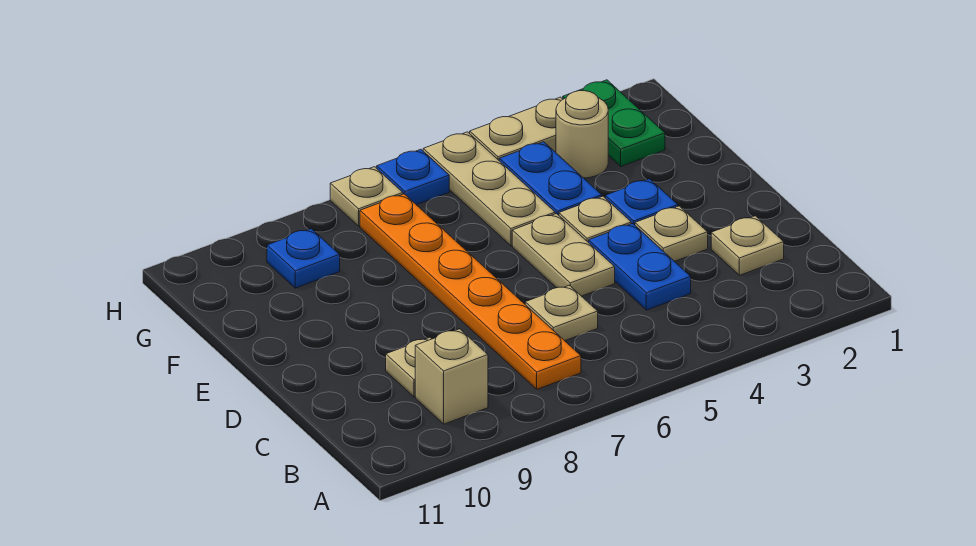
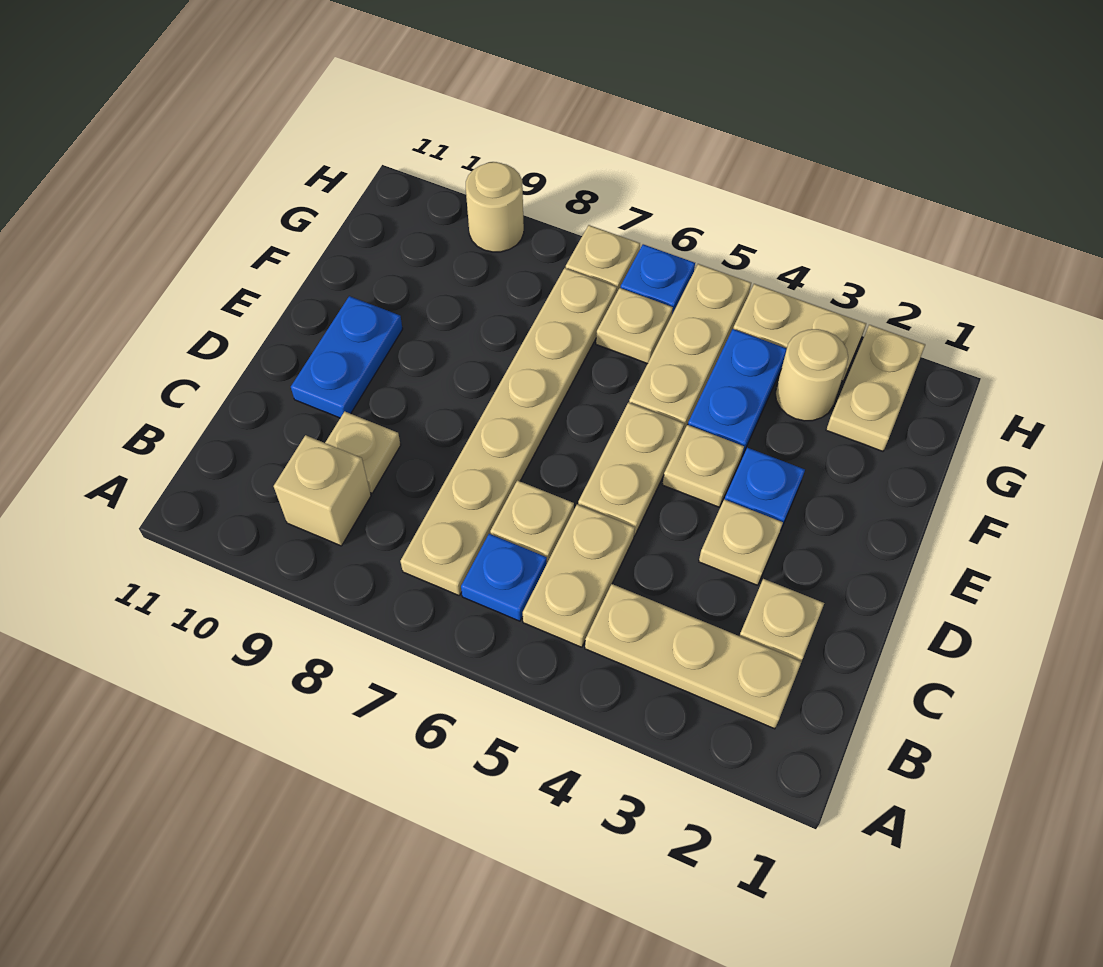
none -> tan plate B2:B4 level 1
none -> tan plate B5:C5 level 1
orange plate B7:G7 level 1 -> tan plate B7:G7 level 1
blue plate C4:D4 level 1 -> blue plate D10:E10 level 1
green plate G2:H2 level 1 -> tan plate G2:H2 level 1
none -> tan plate G6 level 1
blue plate G9 level 1 -> blue plate B6 level 1
none -> tan round brick H9 level 1

